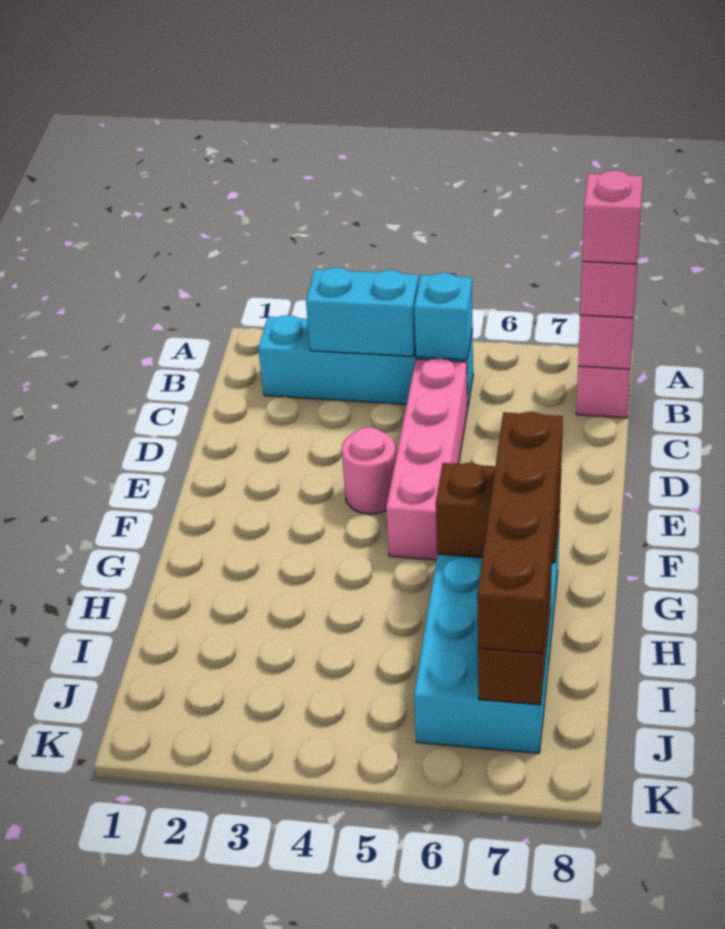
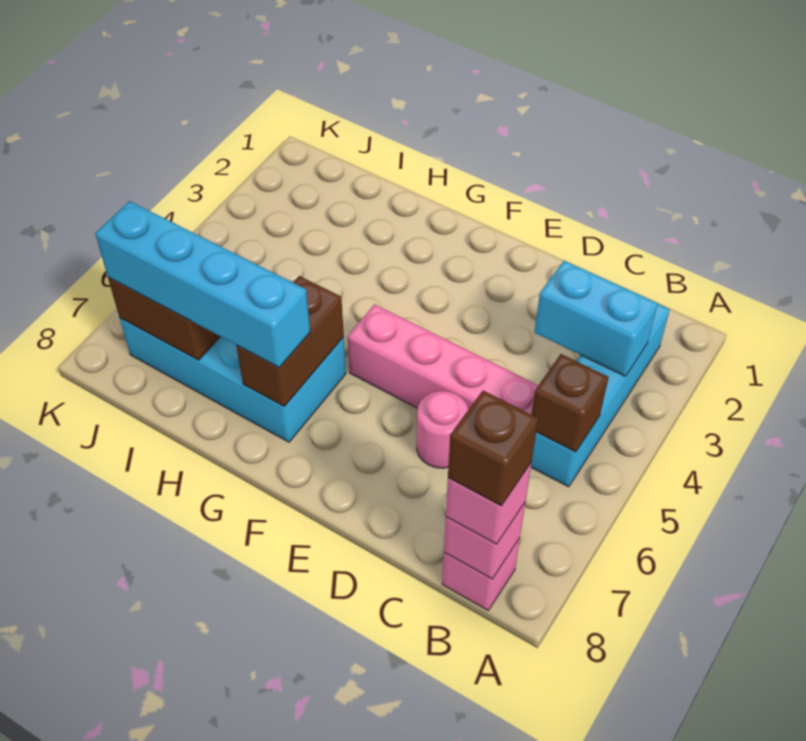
cyan brick B3:B4 level 2 -> cyan brick B3:C3 level 2
cyan brick B5 level 2 -> brown brick B5 level 2
pink brick B8 level 4 -> brown brick B8 level 4
pink round brick E4 level 1 -> pink round brick D6 level 1
brown brick G7:J7 level 3 -> cyan brick G7:J7 level 3

